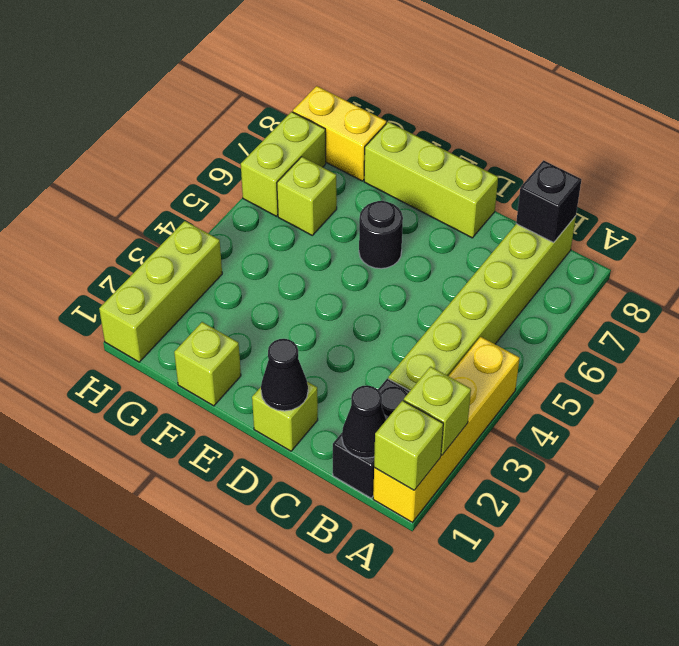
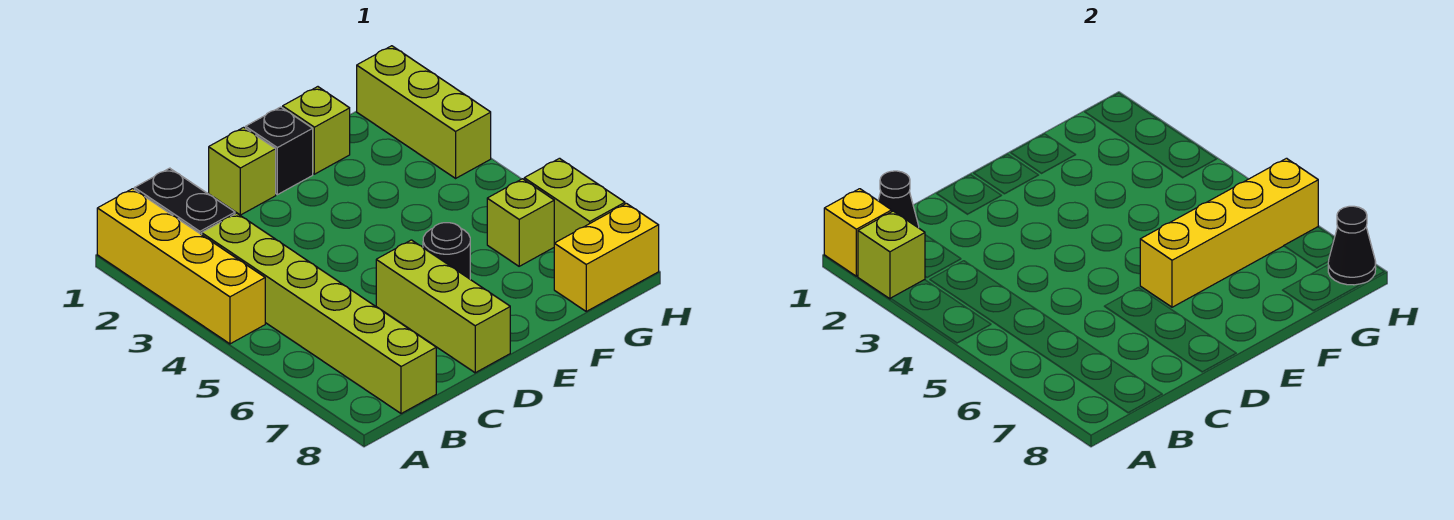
lime brick A1 level 2 -> yellow brick A1 level 2
black brick B8 level 2 -> black brick E1 level 1
black cone D1 level 2 -> black cone H8 level 2
lime brick D8:F8 level 1 -> lime brick D6:D8 level 1
none -> yellow brick E6:H6 level 2

